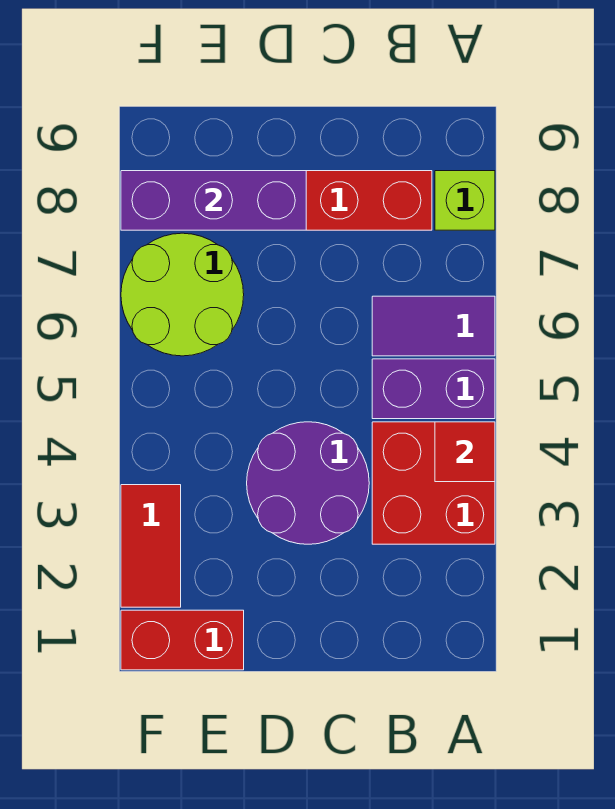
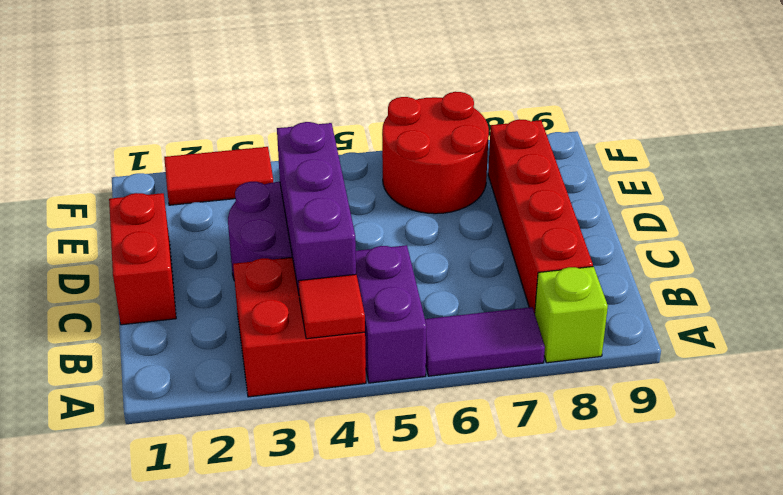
purple tile A6:B6 level 1 -> purple tile A6:A7 level 1
purple brick D8:F8 level 2 -> purple brick B4:D4 level 2
red brick E1:F1 level 1 -> red brick C1:D1 level 1
lime round brick E6:F7 level 1 -> red round brick E6:F7 level 1

